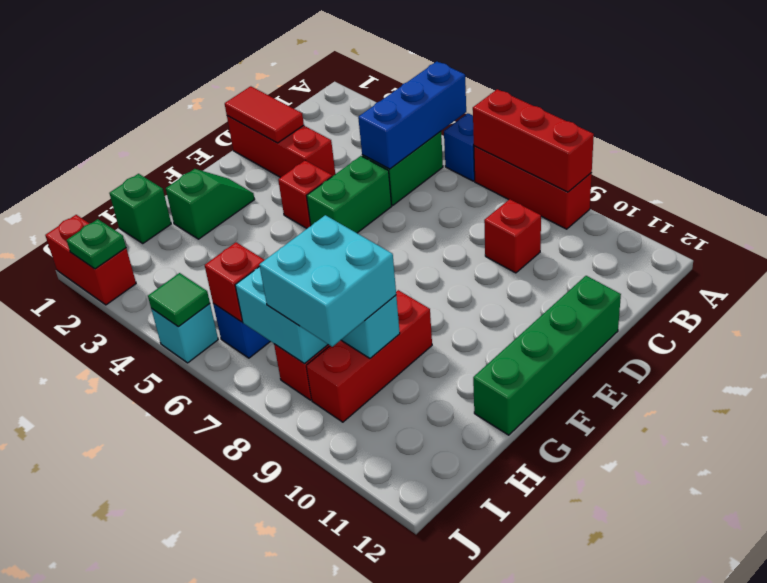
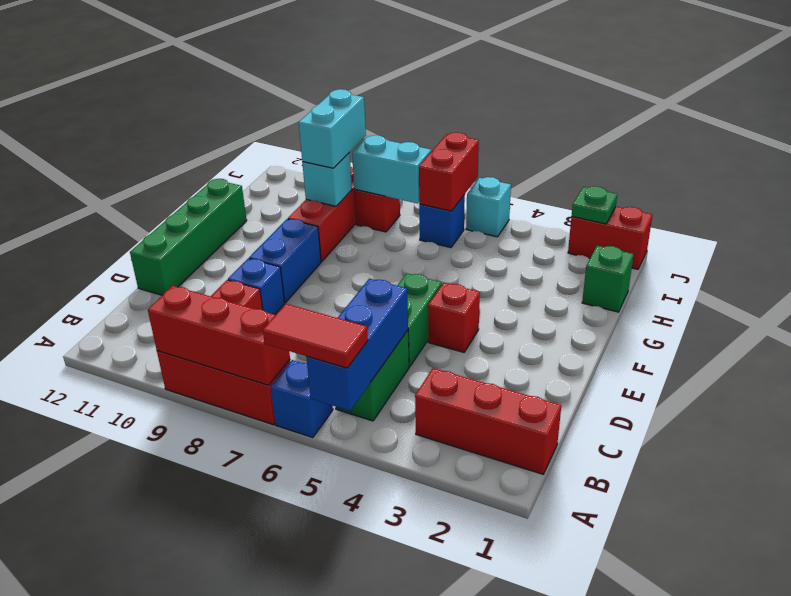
red brick D1:D3 level 1 -> red brick B1:B3 level 1
red tile D1:D2 level 2 -> red tile A5:A6 level 3
none -> blue brick D9 level 1
none -> blue brick E9:F9 level 1
green slope F2:G2 level 1 top G -> none
cyan brick H8:I9 level 3 -> cyan brick H9:I9 level 3
red brick I6 level 2 -> red brick I6:J6 level 2
green tile J5 level 2 -> none

